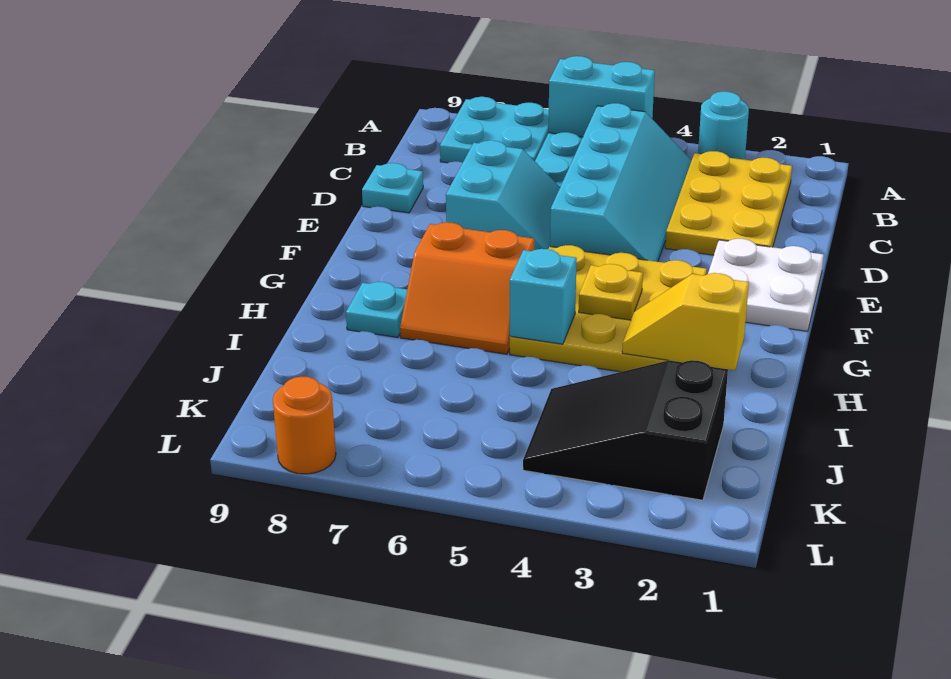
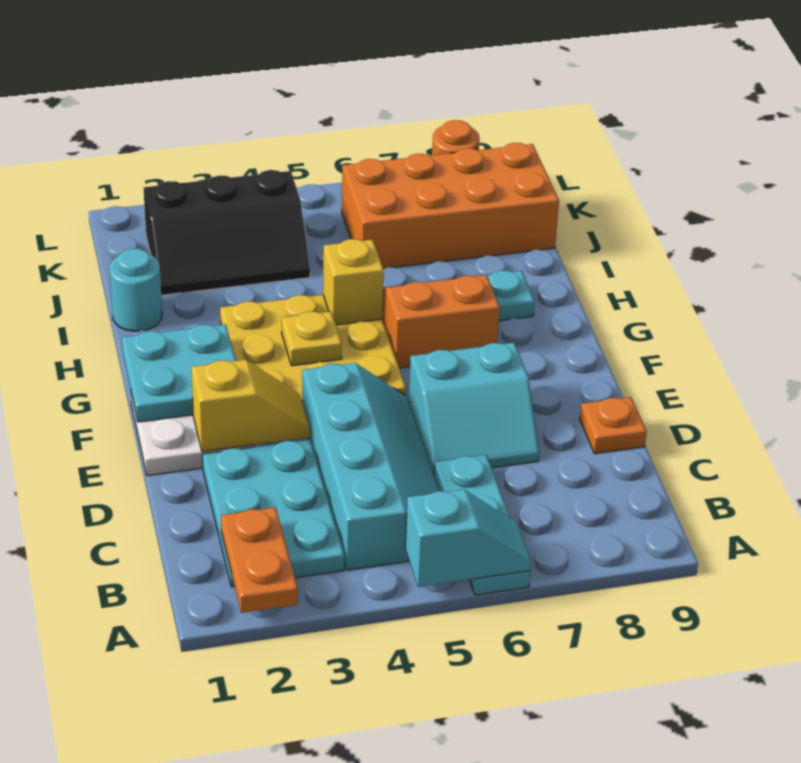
none -> orange plate A2:B2 level 2
cyan round brick A3 level 1 -> cyan round brick I1 level 1
cyan brick A5:A6 level 2 -> cyan slope A5:A6 level 2 top 5
cyan plate A7:B8 level 1 -> cyan plate F1:G2 level 2
yellow plate B2:D3 level 1 -> cyan plate B2:D3 level 1
cyan slope B4:E5 level 1 top 5 -> cyan slope B4:E5 level 1 top 4
cyan slope D6:E7 level 1 top 7 -> cyan slope D6:E7 level 1 top E
cyan plate D9 level 1 -> orange plate D9 level 1
yellow slope H2:H3 level 2 top 2 -> yellow slope E2:E3 level 2 top 2
cyan brick H5 level 2 -> yellow brick H5 level 2
black slope J2:K4 level 1 top 2 -> black slope J2:K4 level 1 top K
none -> orange brick J6:K9 level 1

